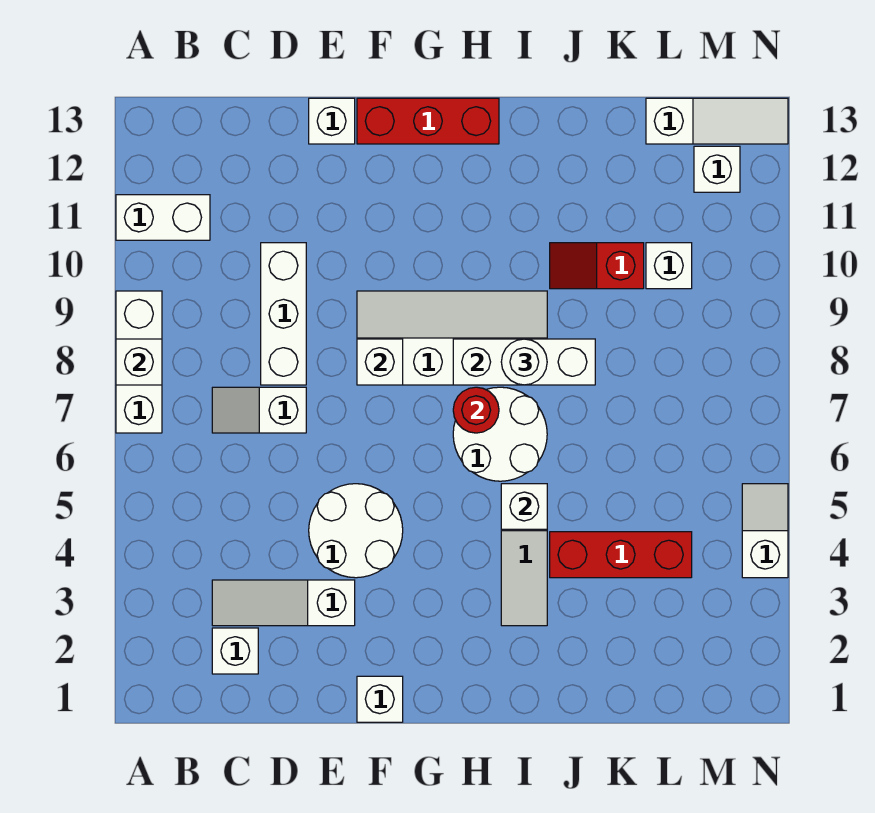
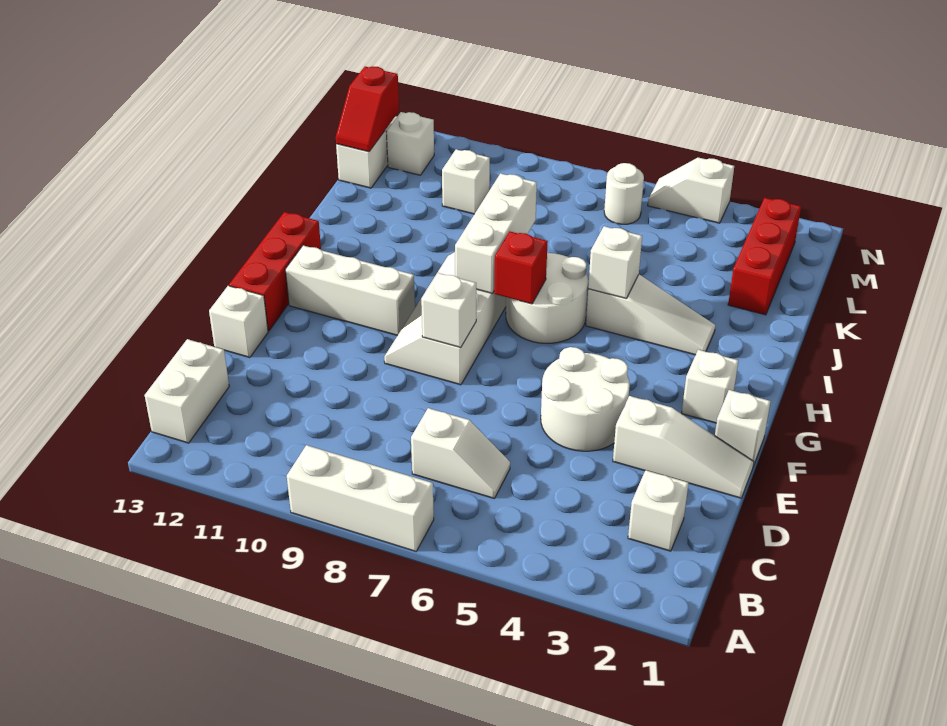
white brick A8 level 2 -> white brick G2 level 1
white brick A11:B11 level 1 -> white brick B13:C13 level 1
white slope C3:E3 level 1 top E -> white slope E1:E3 level 1 top 3
white slope C7:D7 level 1 top D -> white slope C6:C7 level 1 top 7
white brick D8:D10 level 1 -> white brick G10:G12 level 1
red round brick H7 level 2 -> red brick H7 level 2
white round brick I8 level 3 -> white round brick M6 level 1
red brick J4:L4 level 1 -> red brick K2:M2 level 1
red slope J10:K10 level 1 top K -> red slope L13:M13 level 2 top M

